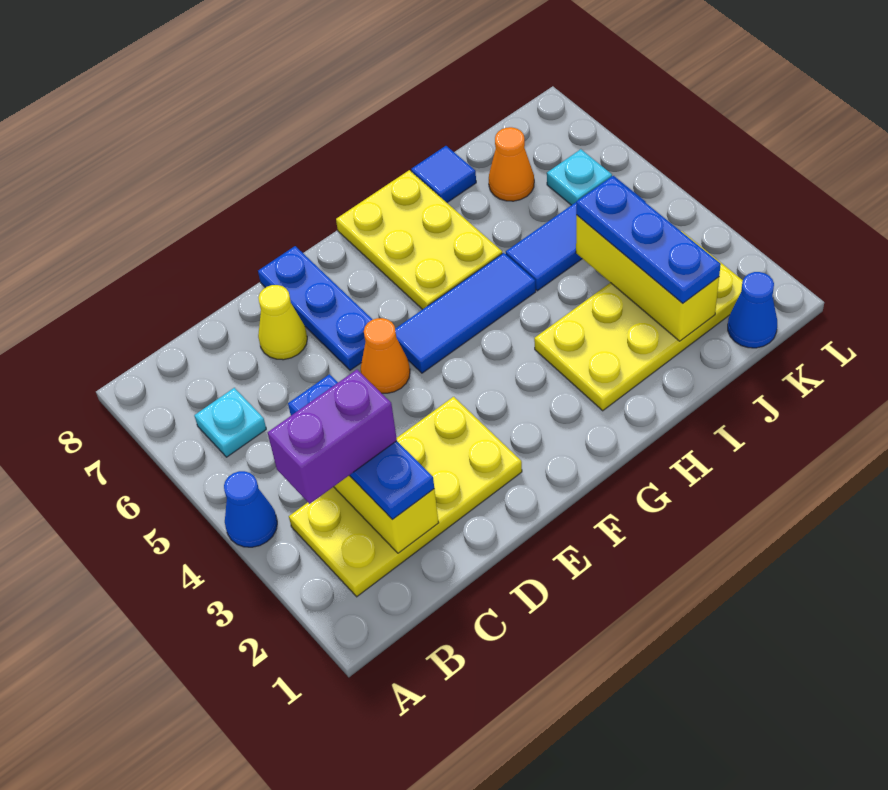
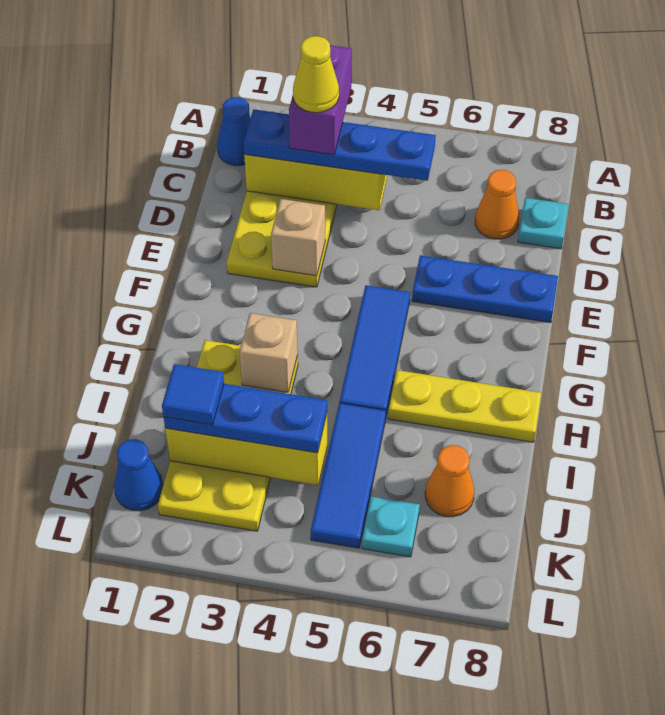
blue cone A4 level 1 -> blue cone B1 level 1
cyan plate B6 level 1 -> cyan plate C8 level 1
blue plate C2:C4 level 3 -> blue plate C2:C5 level 3
yellow cone D7 level 1 -> yellow cone C3 level 5
none -> tan brick E3 level 2
orange cone E5 level 1 -> orange cone C7 level 1
yellow plate G6:H8 level 1 -> yellow plate H6:H8 level 1
none -> tan brick H3 level 2
blue tile I8 level 1 -> blue tile J2 level 4

